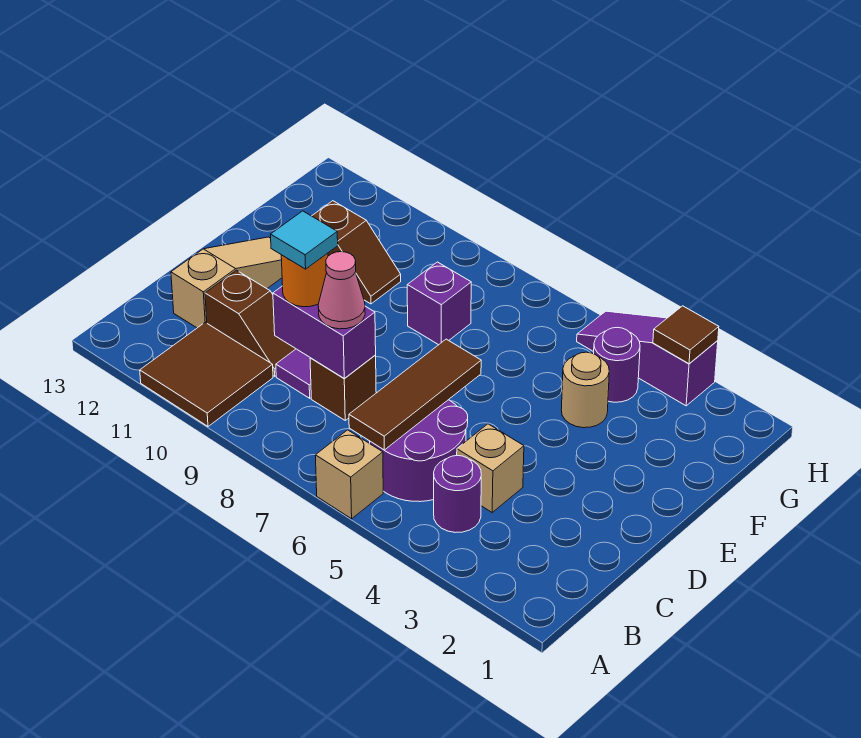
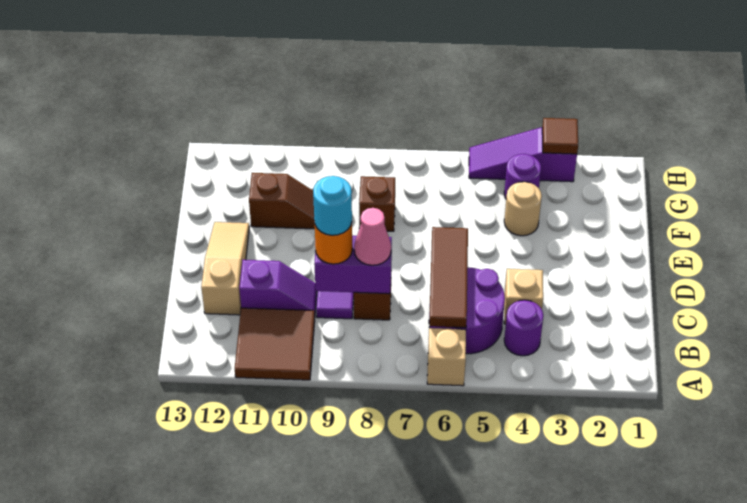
cyan tile C9 level 4 -> cyan round brick C9 level 4
brown slope C10:C11 level 1 top 11 -> purple slope C10:C11 level 1 top 11
purple brick F8 level 1 -> brown brick F8 level 1

